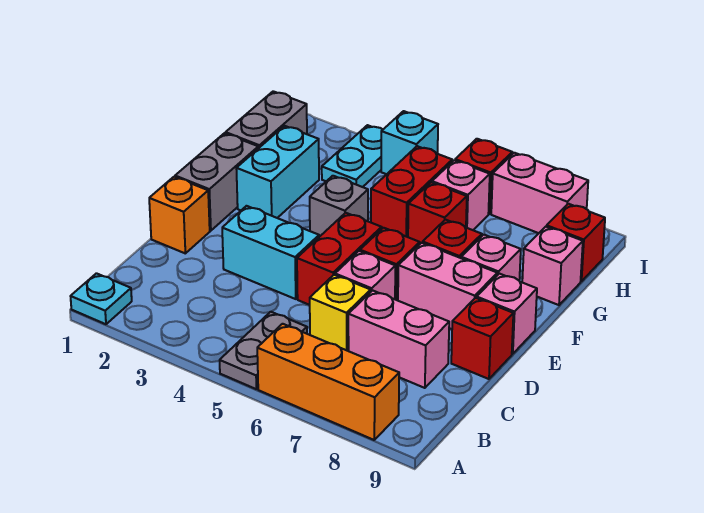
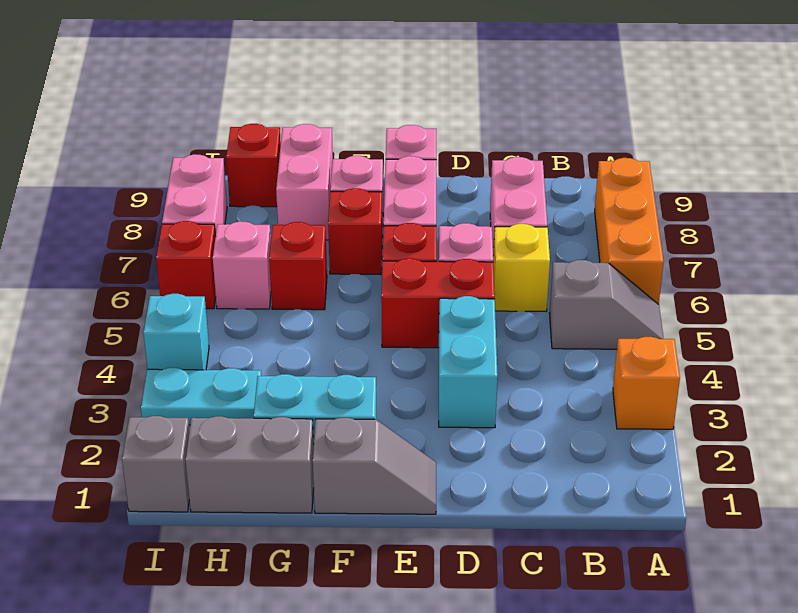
cyan plate A1 level 1 -> none
grey plate A5:B5 level 1 -> grey slope A5:B5 level 1 top B
orange brick D1 level 1 -> orange brick A3 level 1
red brick D9 level 1 -> none
grey brick E1:F1 level 1 -> grey slope E1:F1 level 1 top F
grey brick F4 level 1 -> grey brick I1 level 1
red brick G5:H5 level 1 -> none
pink brick G9 level 1 -> pink brick G8:G9 level 1

